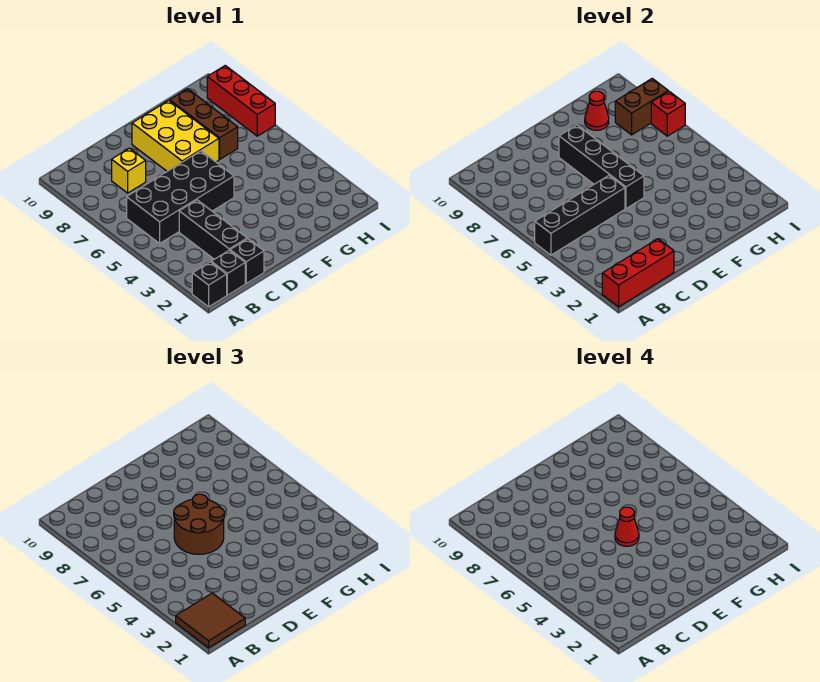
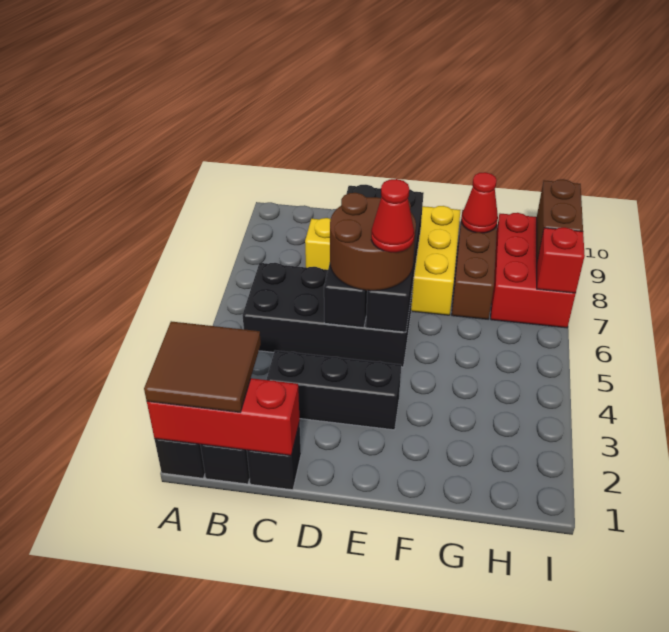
black brick A5:D5 level 2 -> black brick D5:D8 level 2
black brick C2:C4 level 1 -> black brick C3:E3 level 1
brown brick H8:I8 level 2 -> brown brick I8:I9 level 2
red brick I7:I9 level 1 -> red brick H7:I9 level 1

